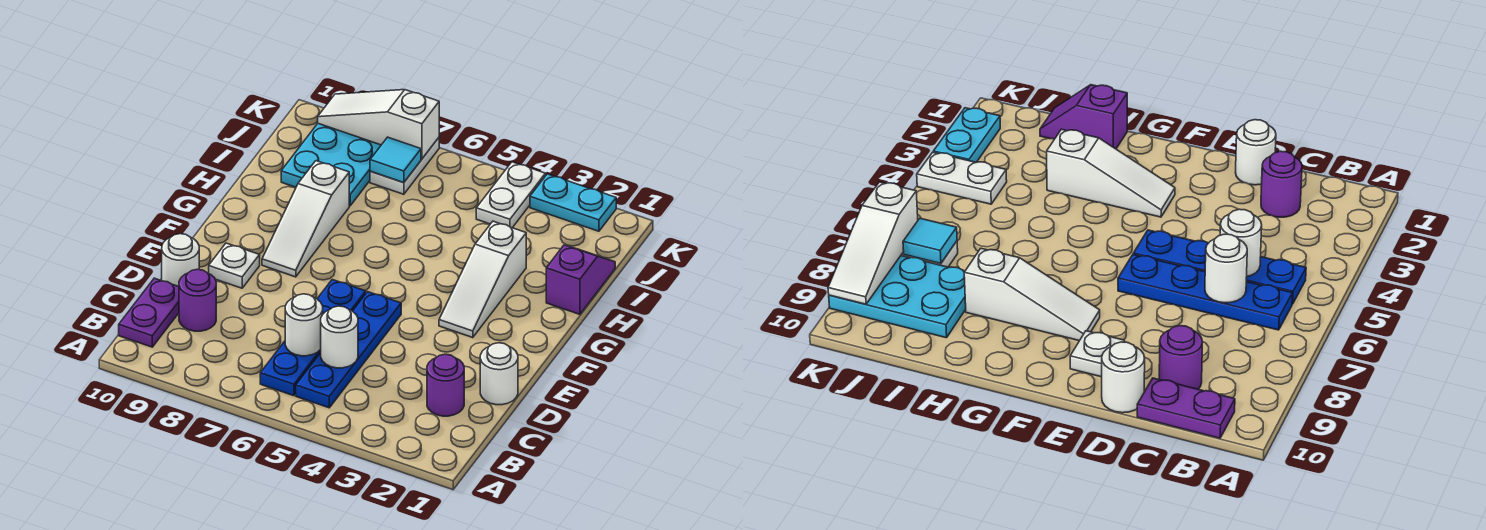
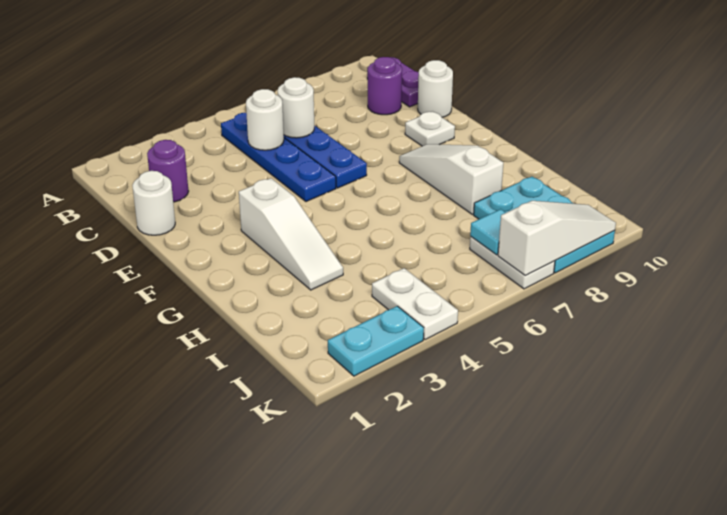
white slope F3:H3 level 1 top H -> white slope F3:H3 level 1 top F
purple slope H1:I1 level 1 top H -> none

